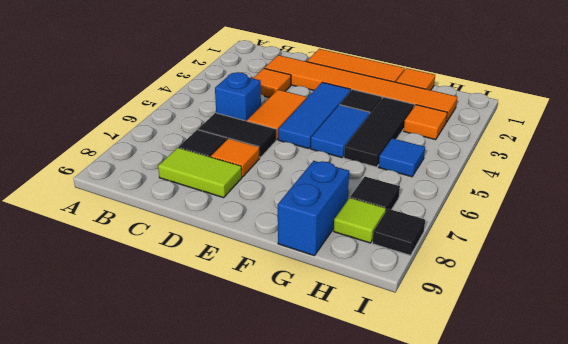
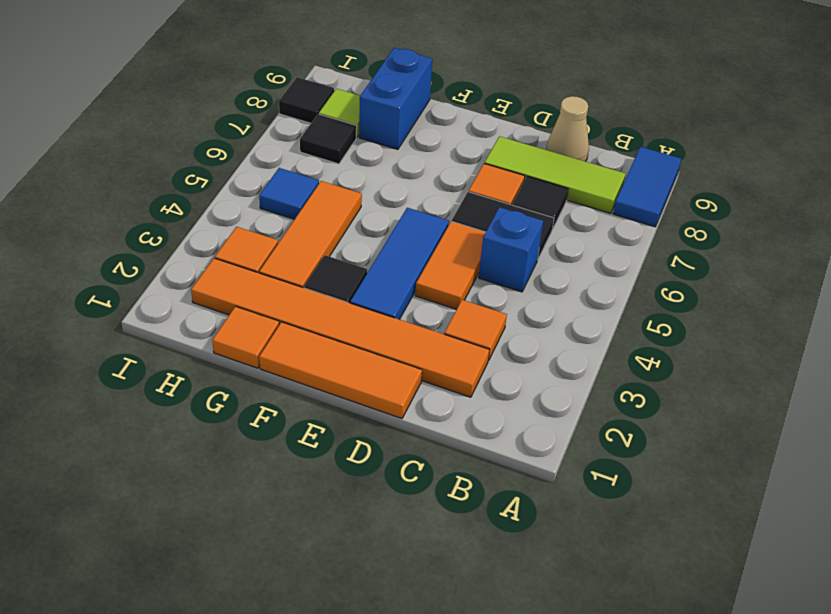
lime tile C8:D8 level 1 -> lime tile B8:D8 level 1
none -> tan cone C9 level 1
blue tile F4:F5 level 1 -> blue tile A8:A9 level 1
black tile G3:G5 level 1 -> orange tile G3:G5 level 1

